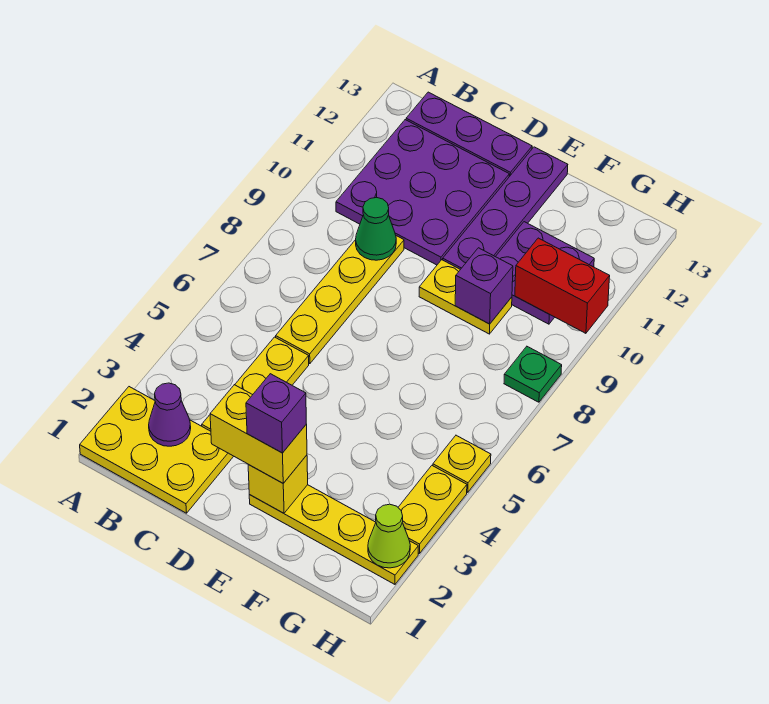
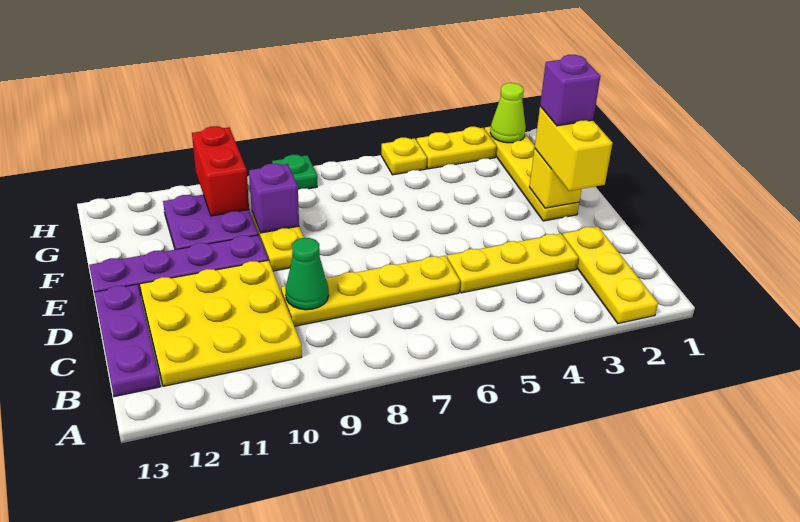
yellow plate A1:C2 level 1 -> yellow plate A2:C2 level 1
purple cone B2 level 2 -> none
purple plate B10:D12 level 1 -> yellow plate B10:D12 level 1

